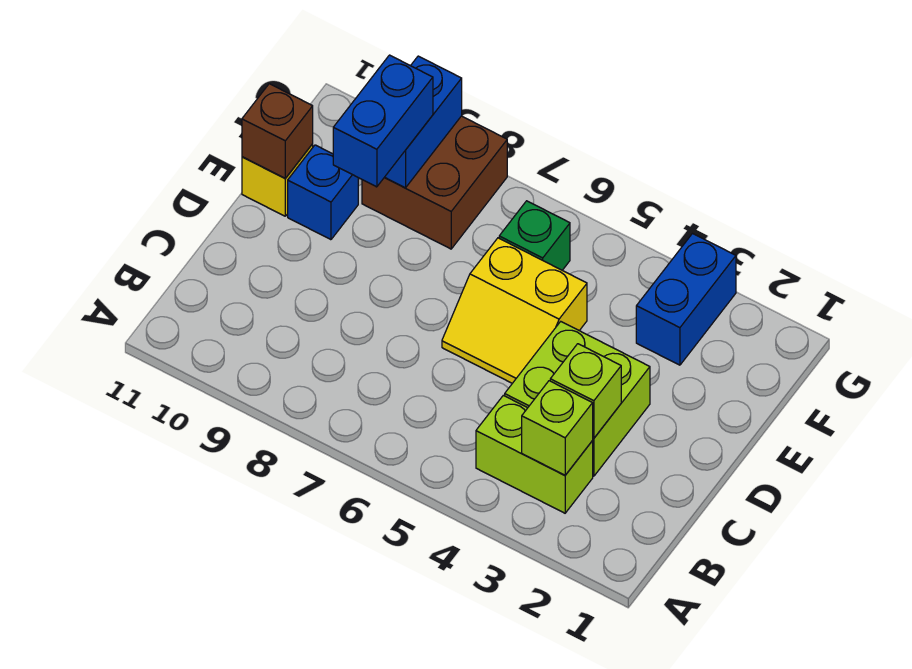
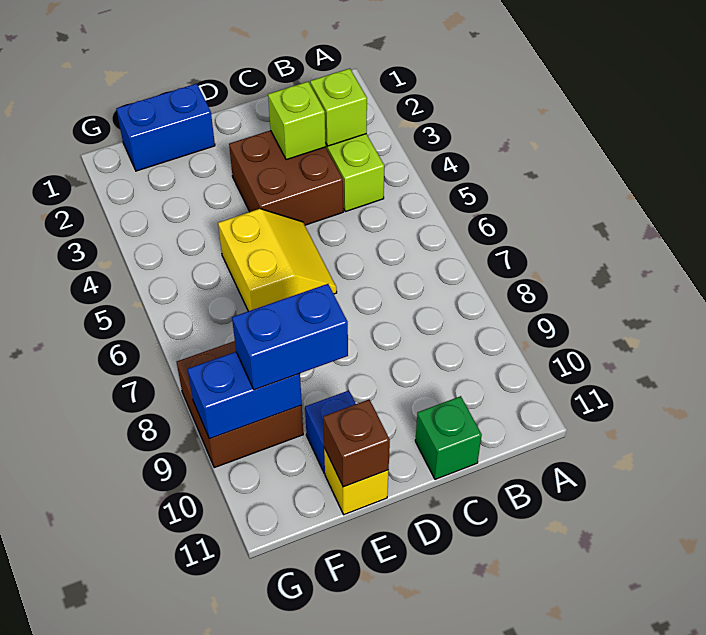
lime brick C3:D4 level 1 -> brown brick C3:D4 level 1
blue brick F3:G3 level 1 -> blue brick E1:F1 level 1
green brick F6 level 1 -> green brick C11 level 1

